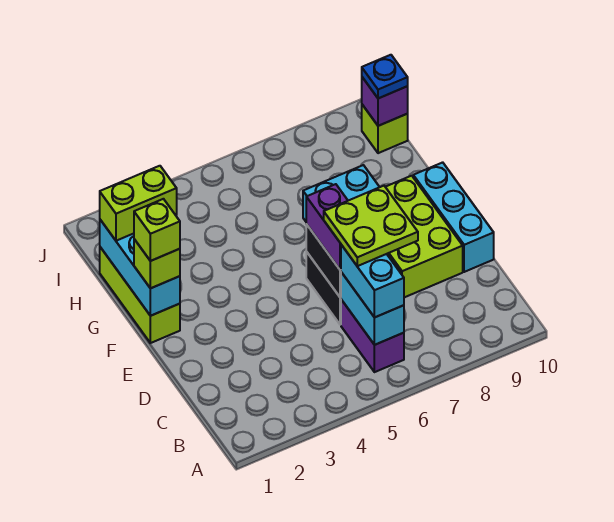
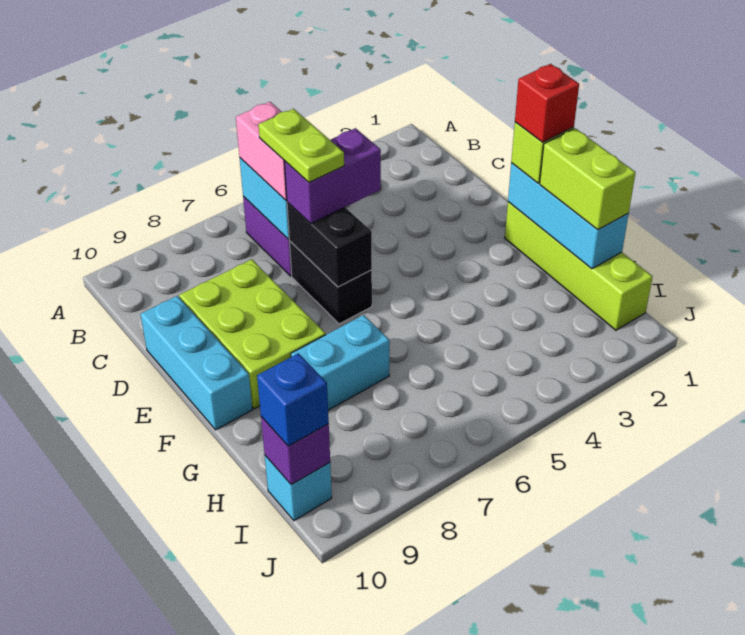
cyan brick B6:C6 level 3 -> pink brick B6:C6 level 3
lime plate C6:D7 level 4 -> lime plate C6:D6 level 4
purple brick D6:E6 level 3 -> purple brick D5:D6 level 3
lime brick F1:H1 level 1 -> lime brick F1:I1 level 1
lime brick F1 level 4 -> red brick F1 level 4
lime brick H1:H2 level 3 -> lime brick G1:H1 level 3
lime brick I10 level 1 -> cyan brick I10 level 1
blue plate I10 level 3 -> blue brick I10 level 3

